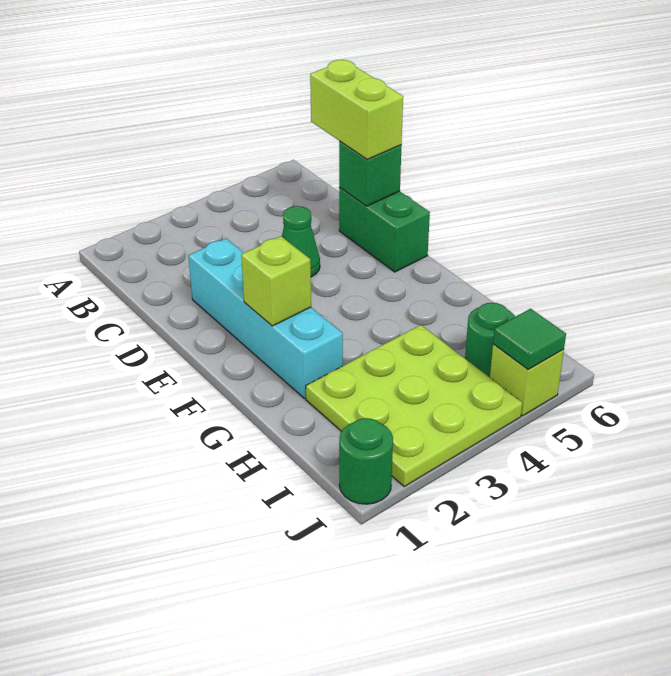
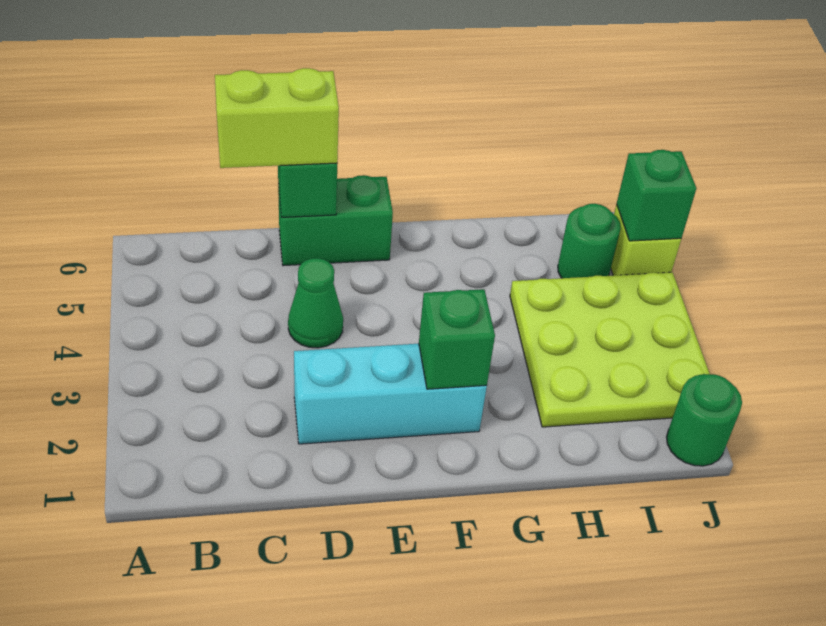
cyan brick D2:G2 level 1 -> cyan brick D2:F2 level 1
lime brick F2 level 2 -> green brick F2 level 2
green tile J5 level 2 -> green brick J5 level 2

